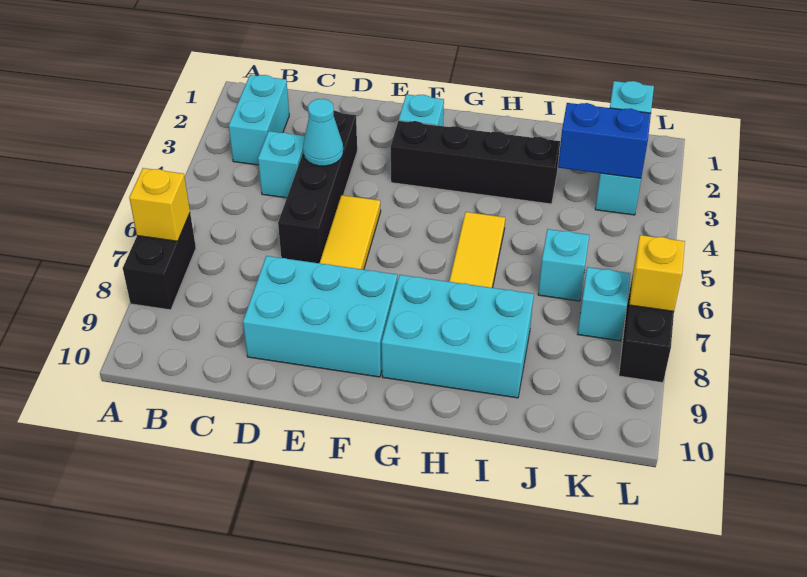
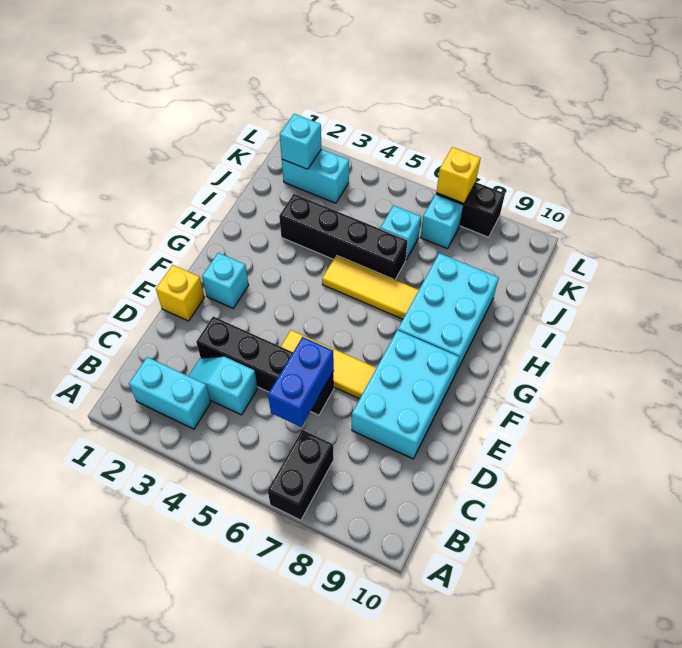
black brick A7:A8 level 1 -> black brick A7:B7 level 1
yellow brick A7 level 2 -> yellow brick E1 level 1
cyan cone D4 level 2 -> none
black brick F3:I3 level 1 -> black brick I3:I6 level 1
blue brick J3:K3 level 2 -> blue brick C6:D6 level 2

